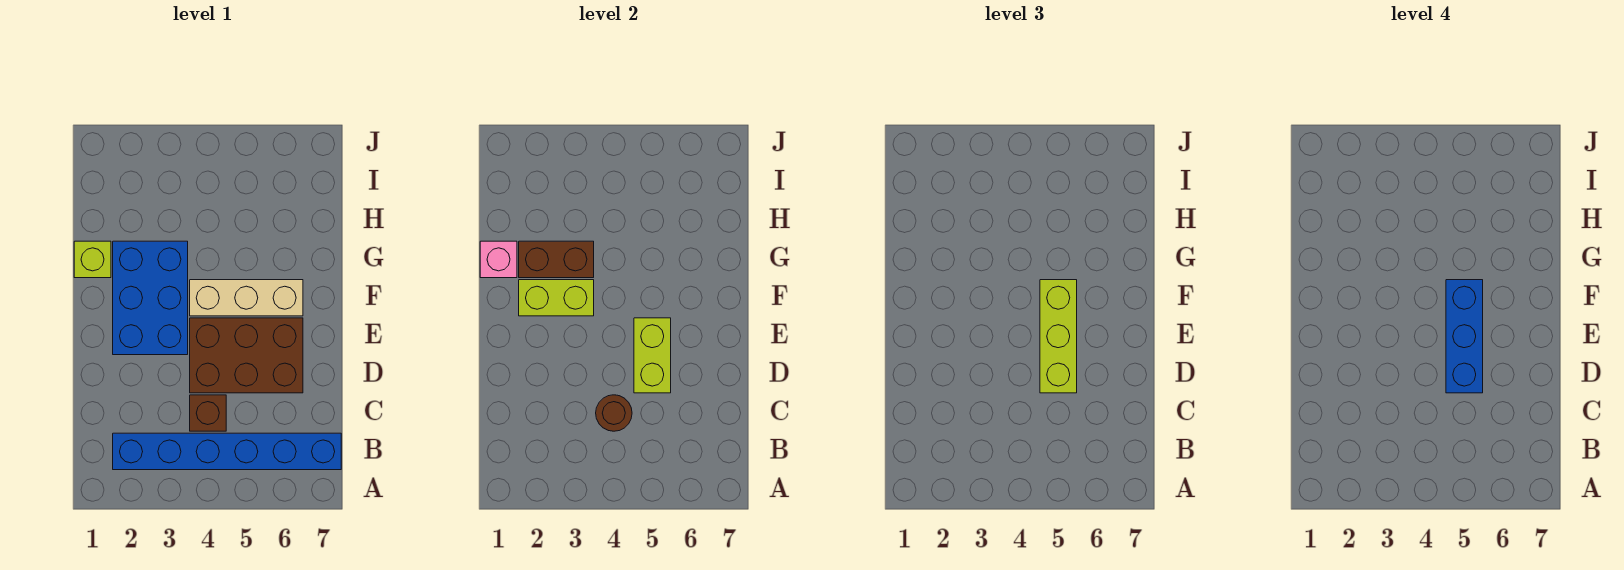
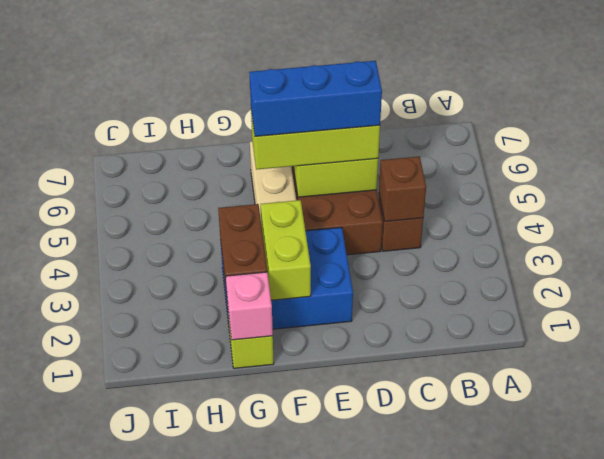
blue brick B2:B7 level 1 -> none
brown round brick C4 level 2 -> brown brick C4 level 2

